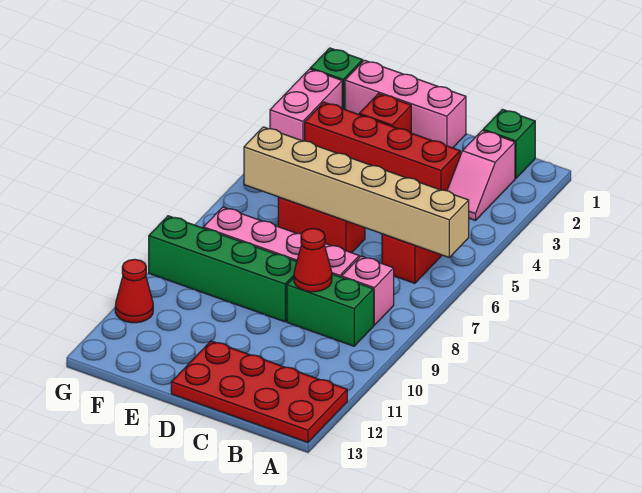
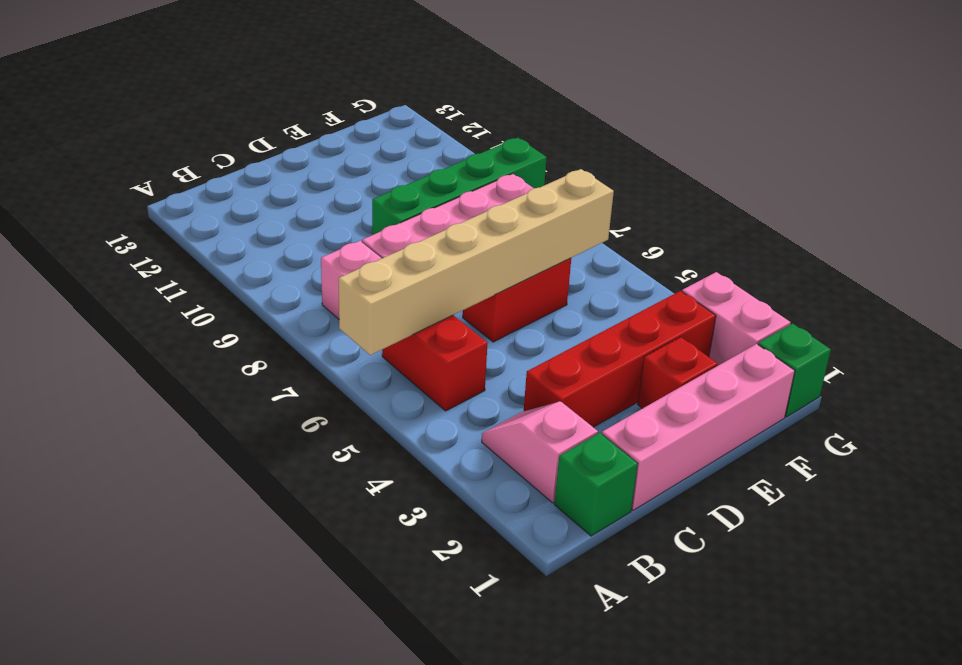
red plate A12:D13 level 1 -> none
green brick B9:C9 level 1 -> none
red cone C9 level 2 -> none
pink brick D1:F1 level 1 -> pink brick C1:F1 level 1
red cone G11 level 1 -> none

